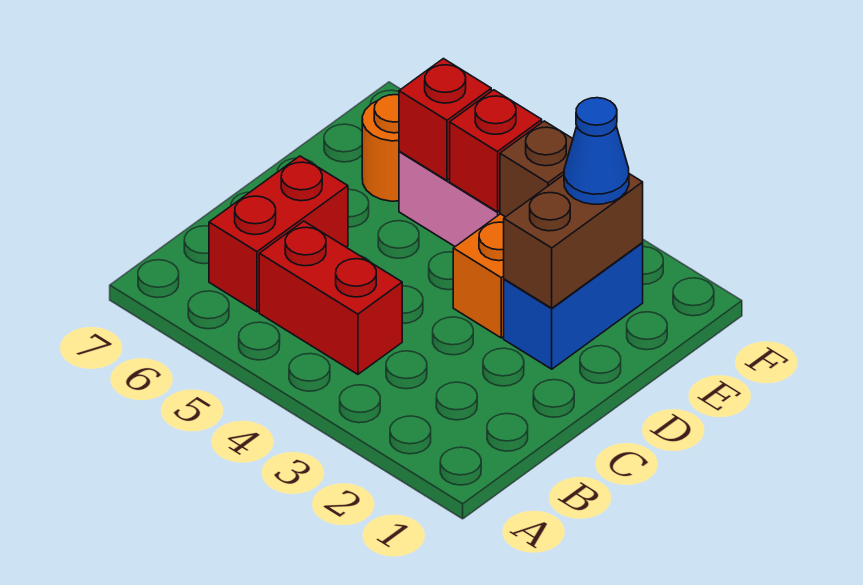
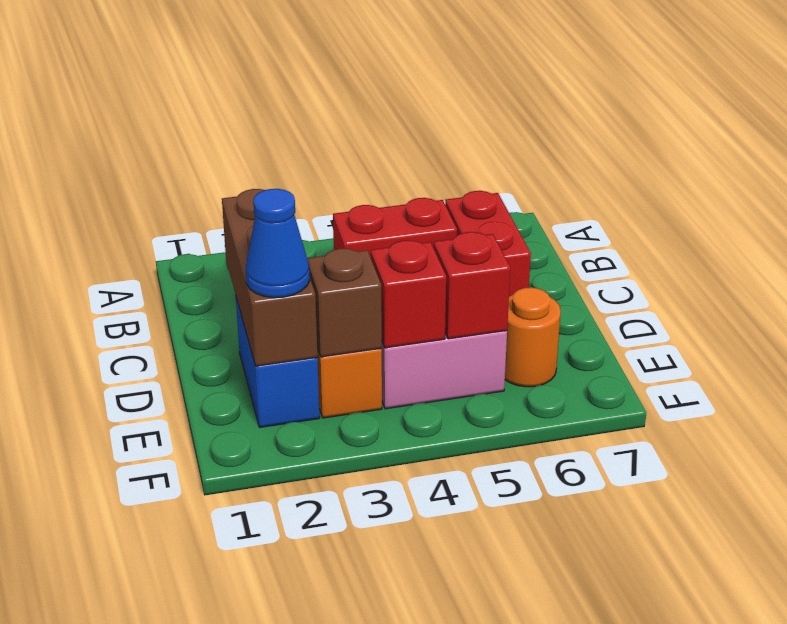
brown brick D2:E2 level 2 -> brown brick C2:E2 level 2

